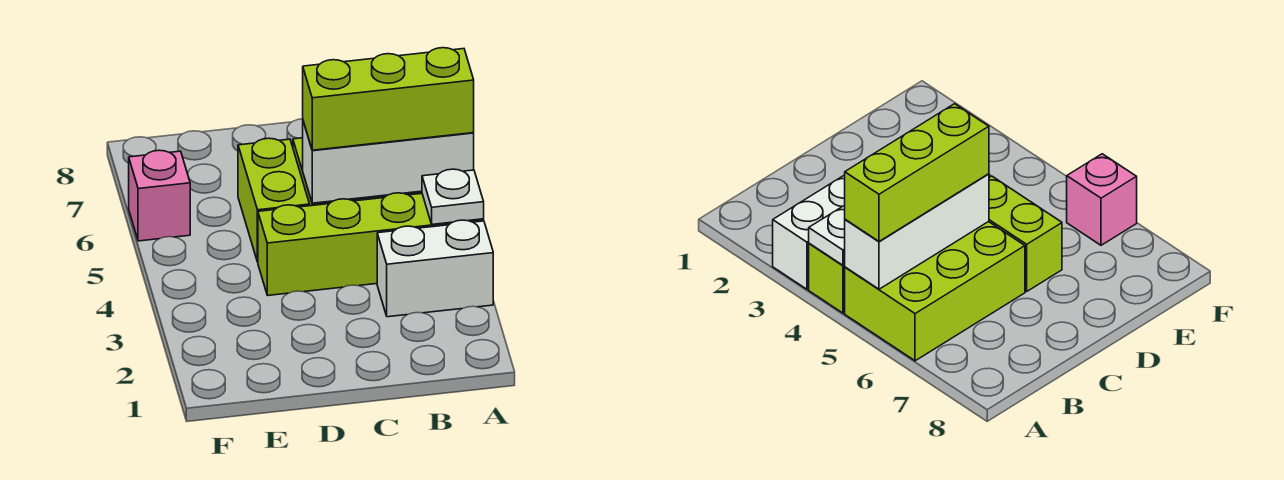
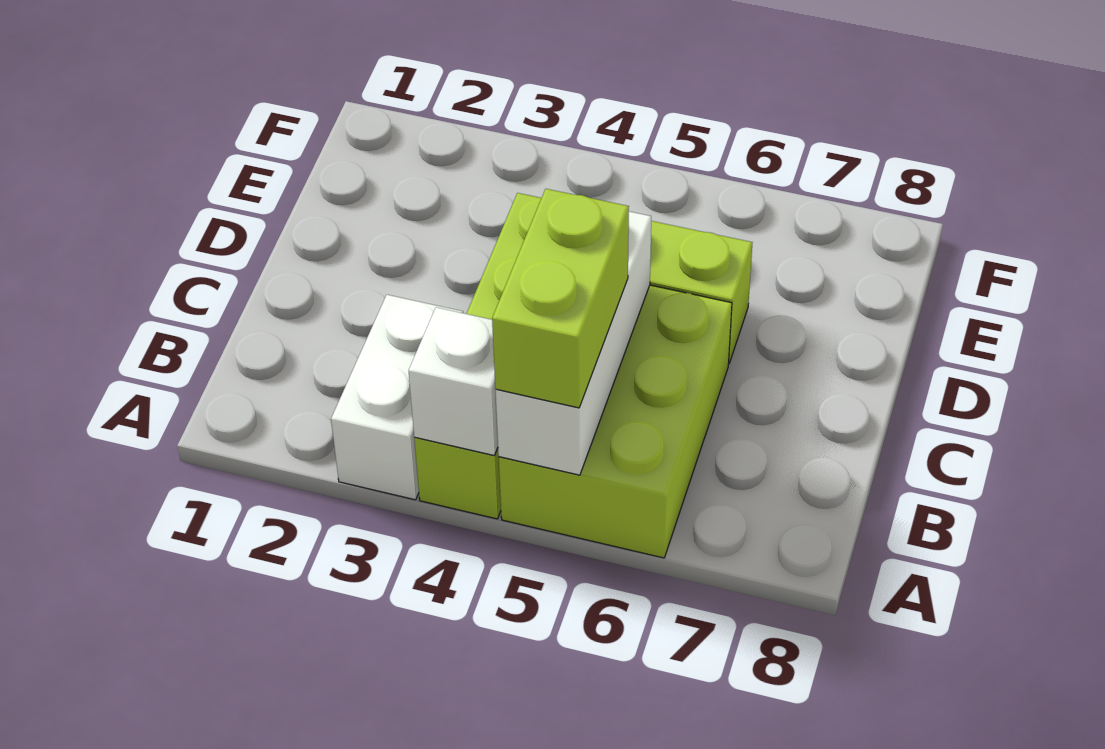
white plate A4 level 2 -> white brick A4 level 2
lime brick A5:C5 level 3 -> lime brick A5:B5 level 3
pink brick F6 level 1 -> none

